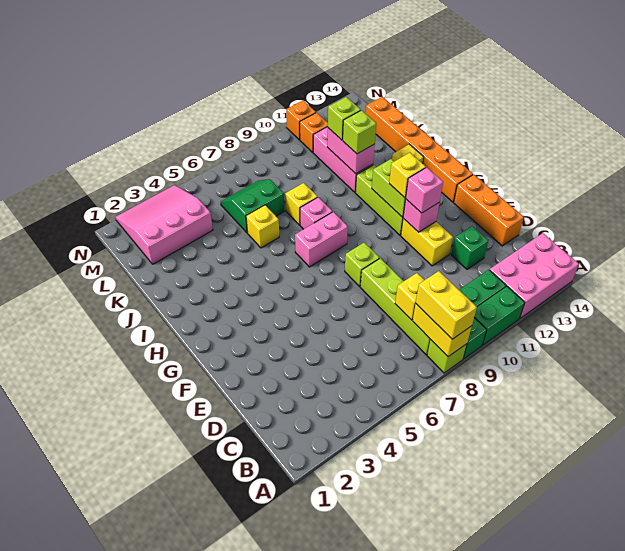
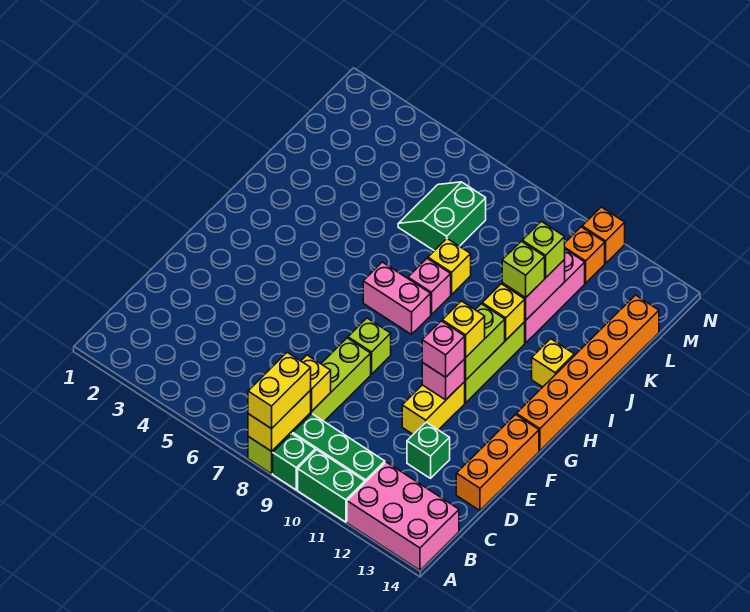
yellow brick J6 level 1 -> yellow brick I11 level 2
green slope K6:L7 level 1 top K -> green slope K6:L7 level 1 top 7
pink slope L2:N4 level 1 top L -> none

